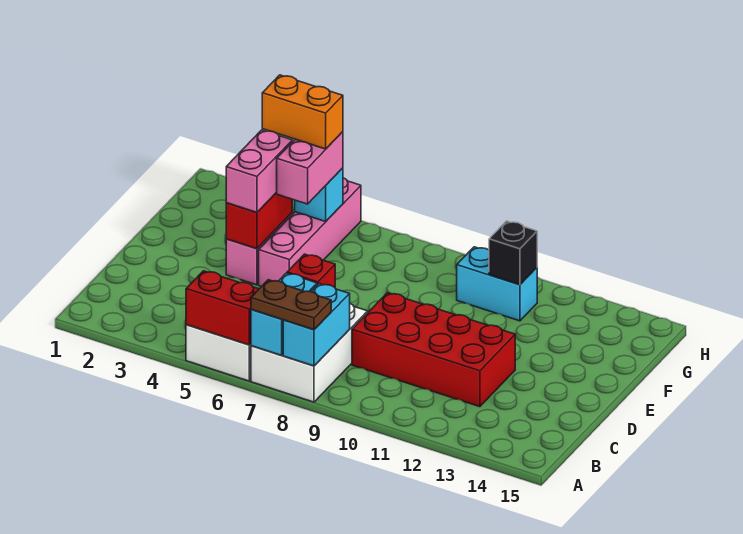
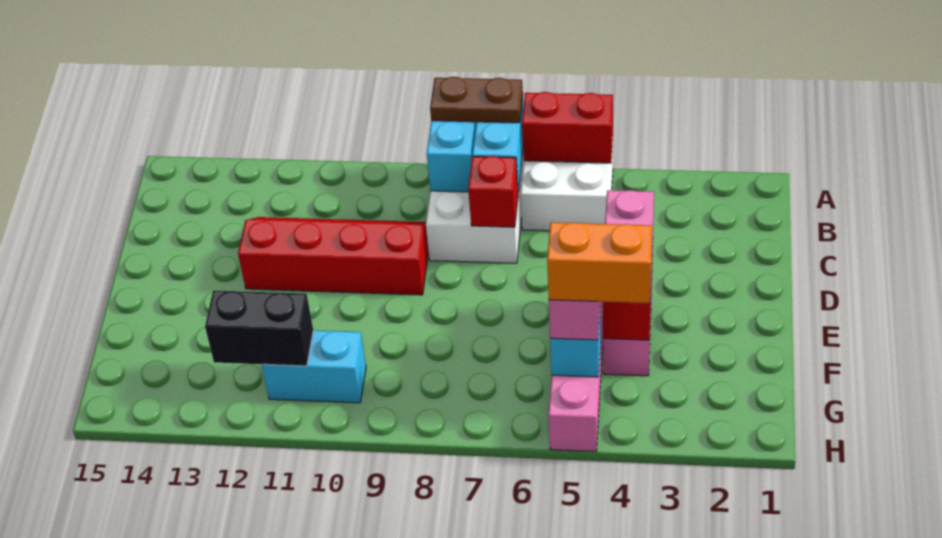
red brick C9:D12 level 1 -> red slope C9:D12 level 1 top D
black brick G11 level 2 -> black brick G11:G12 level 2

